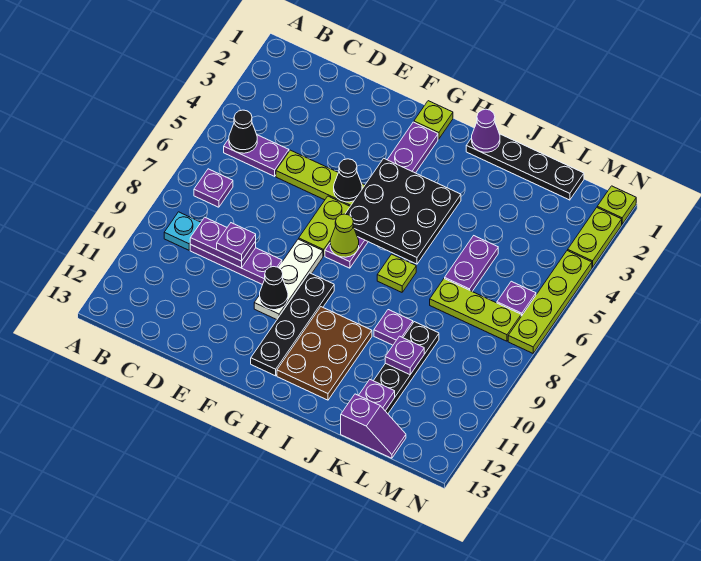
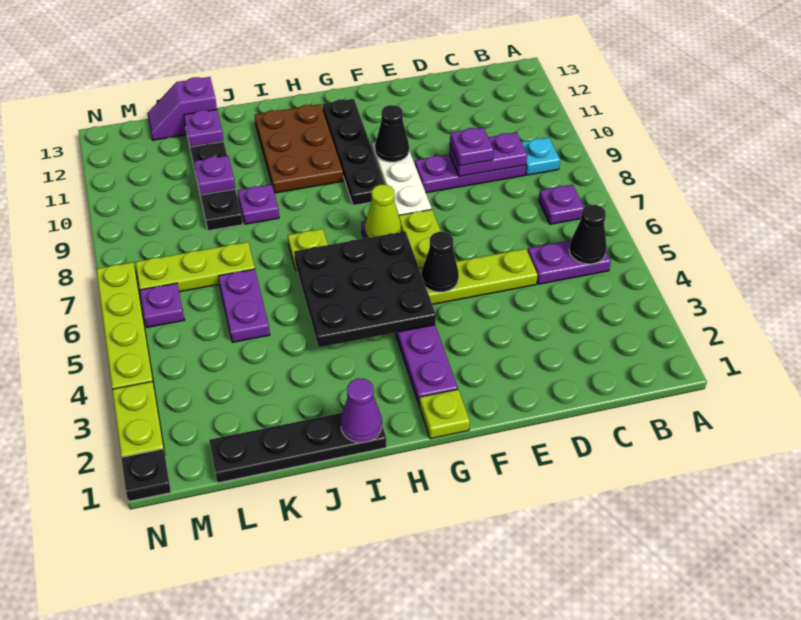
lime plate N1 level 1 -> black plate N1 level 1

